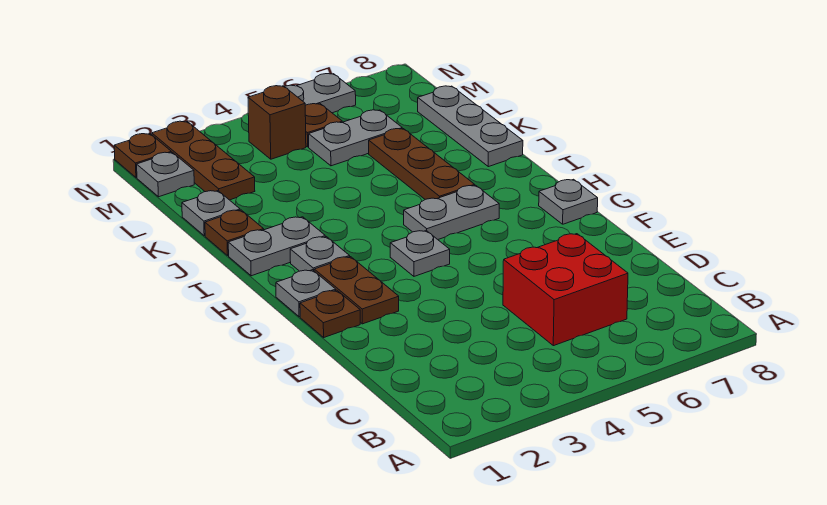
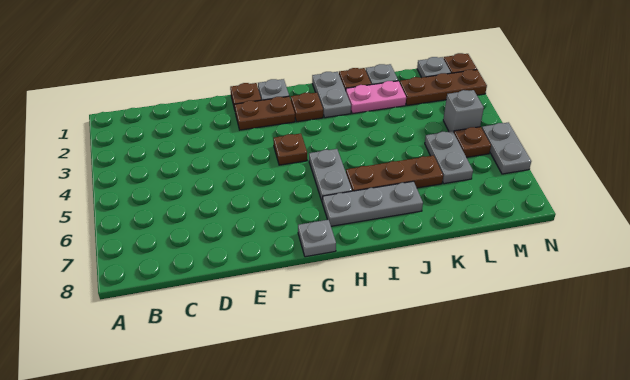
red brick C5:D6 level 1 -> none
grey plate G4 level 1 -> brown plate G4 level 1
grey plate H2 level 1 -> brown plate H2 level 1
none -> pink plate J2:K2 level 1
grey plate J8:L8 level 1 -> grey plate H7:J7 level 1
brown brick M4 level 1 -> grey brick M4 level 1

